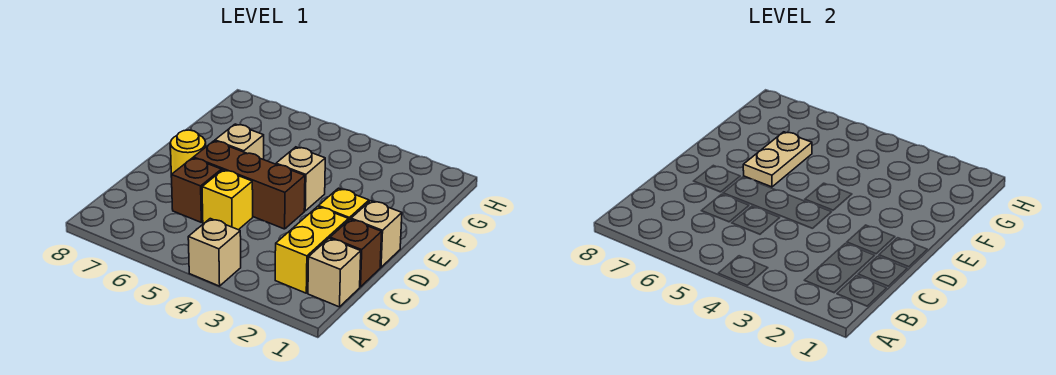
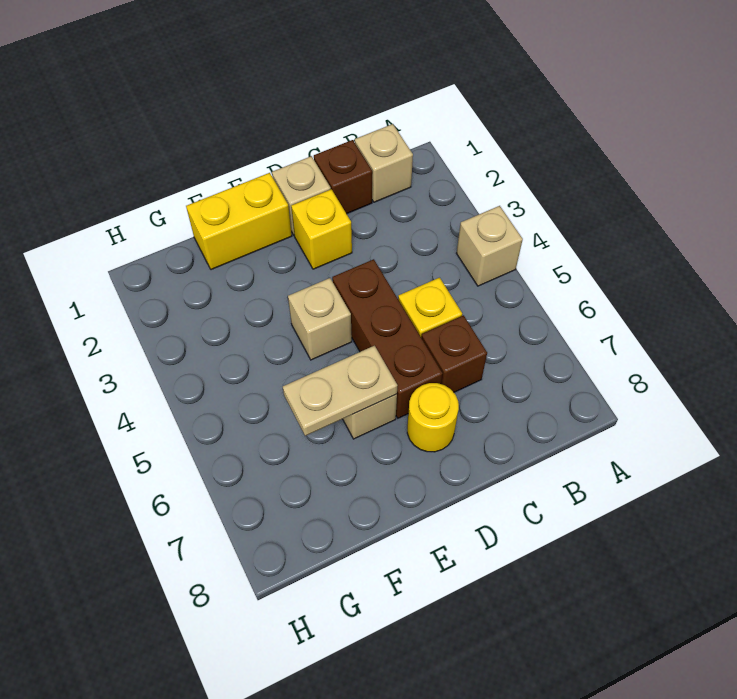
yellow brick B2:C2 level 1 -> yellow brick E1:F1 level 1

